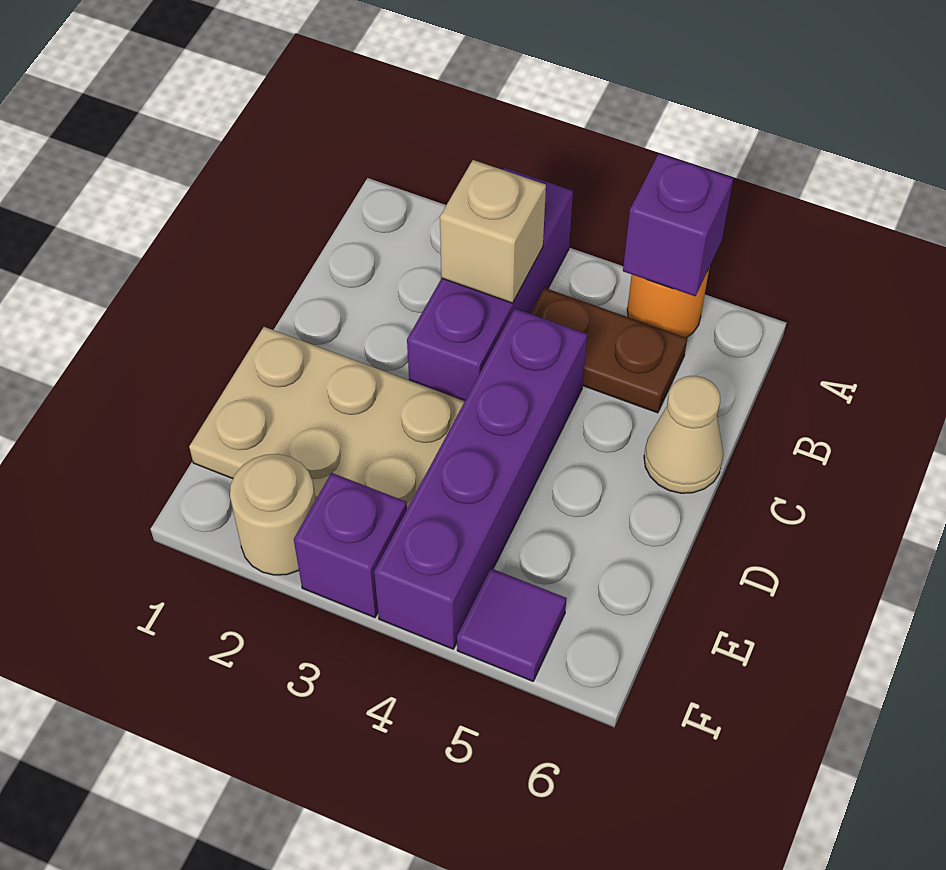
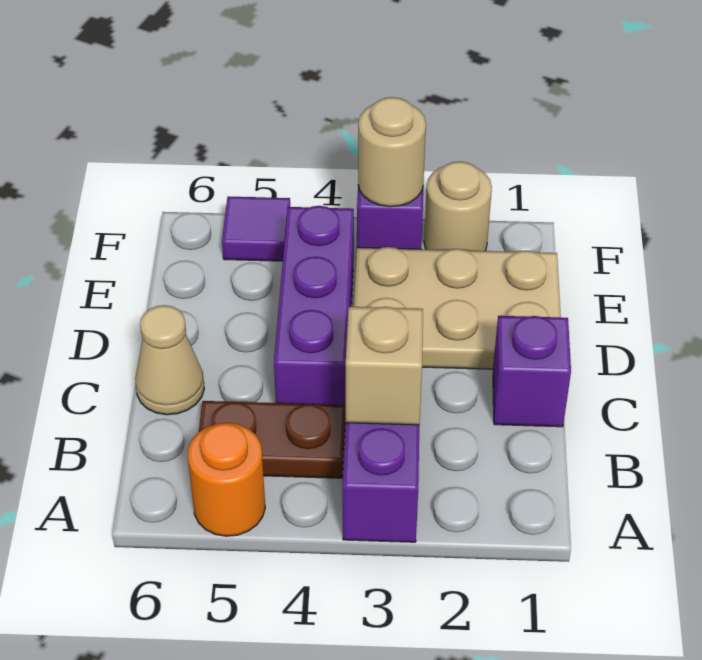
purple brick A5 level 2 -> purple brick C1 level 1
purple brick C4:F4 level 1 -> purple brick C4:E4 level 1
none -> tan round brick F3 level 2

